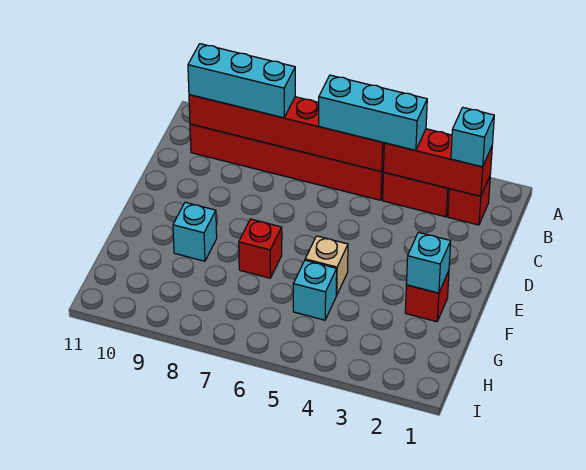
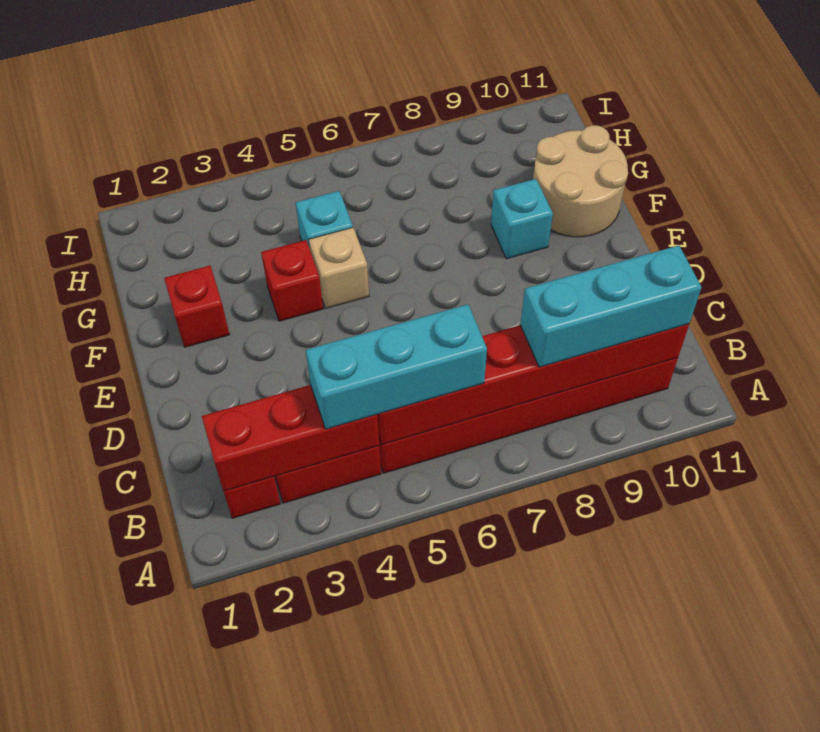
cyan brick B2 level 3 -> none
cyan brick F2 level 2 -> none
red brick F7 level 1 -> red brick F4 level 1
none -> tan round brick F10:G11 level 1

